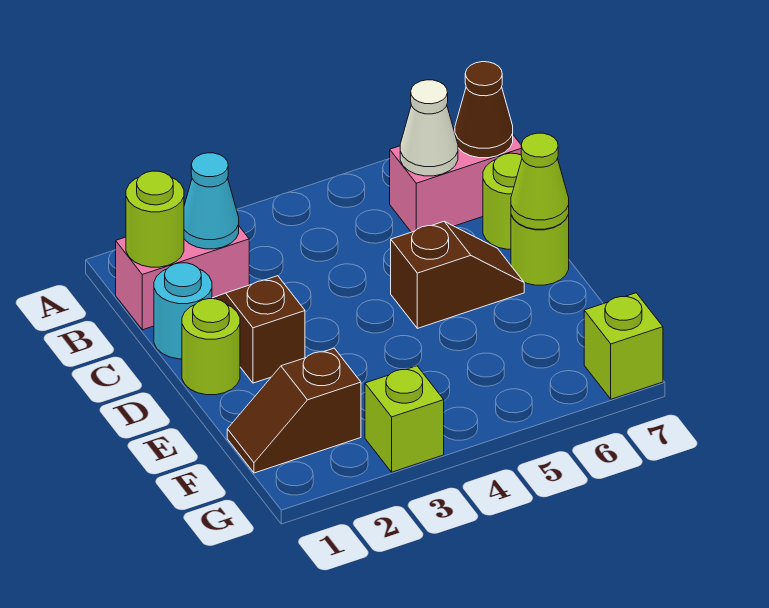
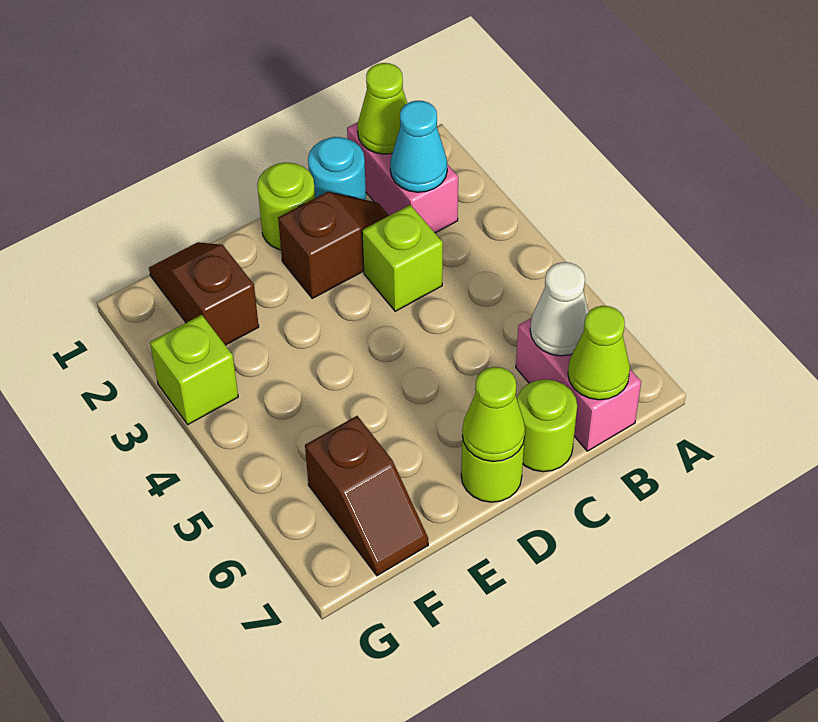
lime round brick B1 level 2 -> lime cone B1 level 2
brown cone B7 level 2 -> lime cone B7 level 2
brown slope D5:D6 level 1 top 5 -> brown slope F6:F7 level 1 top 6
lime brick G7 level 1 -> lime brick C3 level 1

